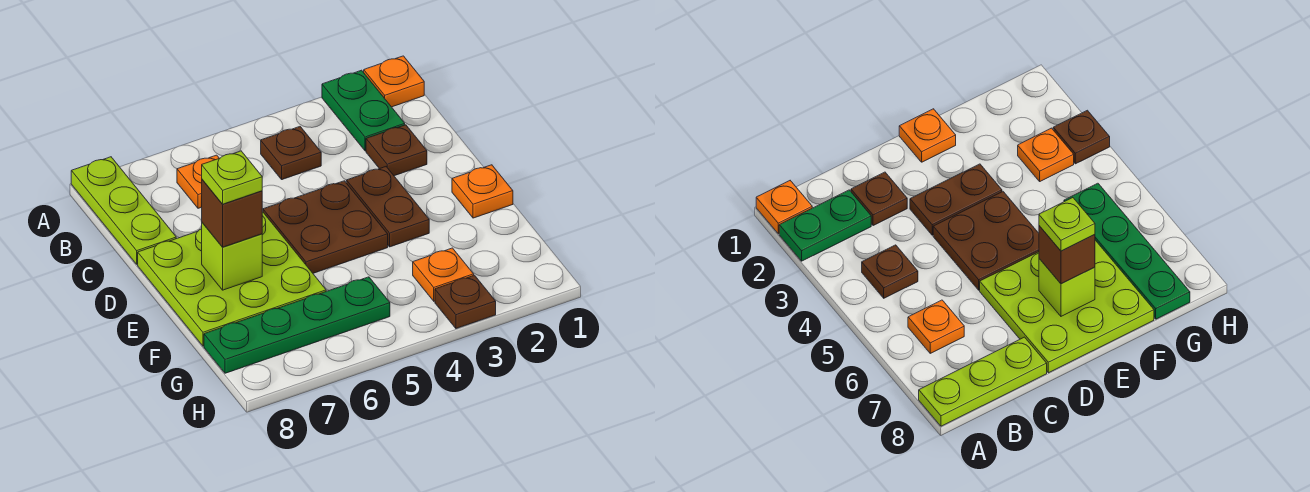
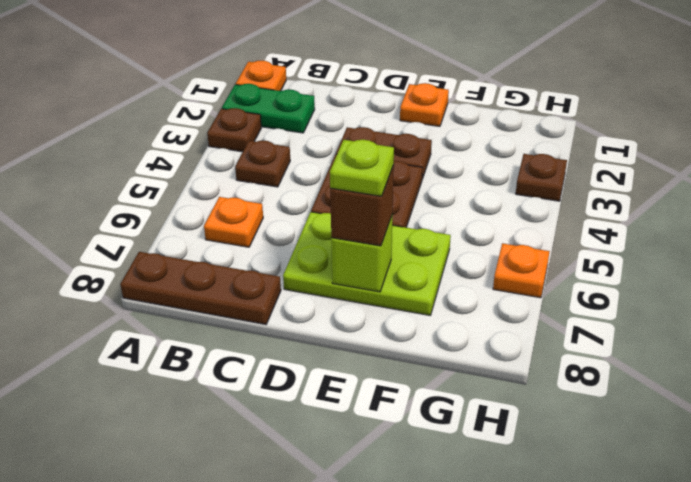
lime plate A8:C8 level 1 -> brown plate A8:C8 level 1
brown plate C2 level 1 -> brown plate A3 level 1
lime plate D6:F8 level 1 -> lime plate D6:F7 level 1
orange plate G3 level 1 -> orange plate H6 level 1
green plate G5:G8 level 1 -> none

